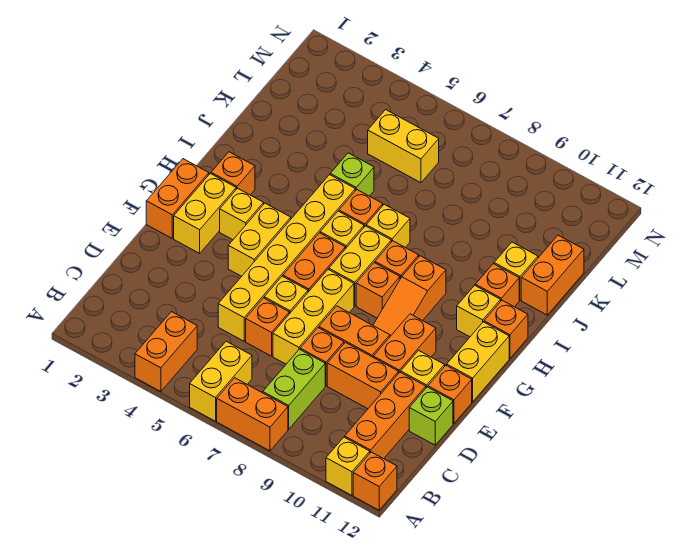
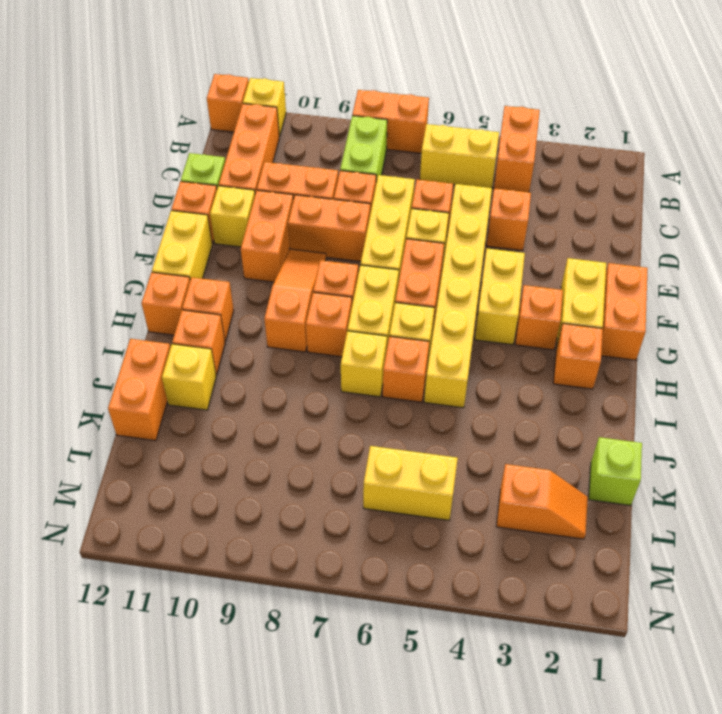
yellow brick A6:B6 level 1 -> yellow brick B5:B6 level 1
none -> orange brick D4 level 1
yellow brick G3 level 1 -> orange brick G3 level 1
yellow brick H11 level 1 -> orange brick H11 level 1
lime brick J5 level 1 -> lime brick K1 level 1
none -> orange slope L2:L3 level 1 top 3

